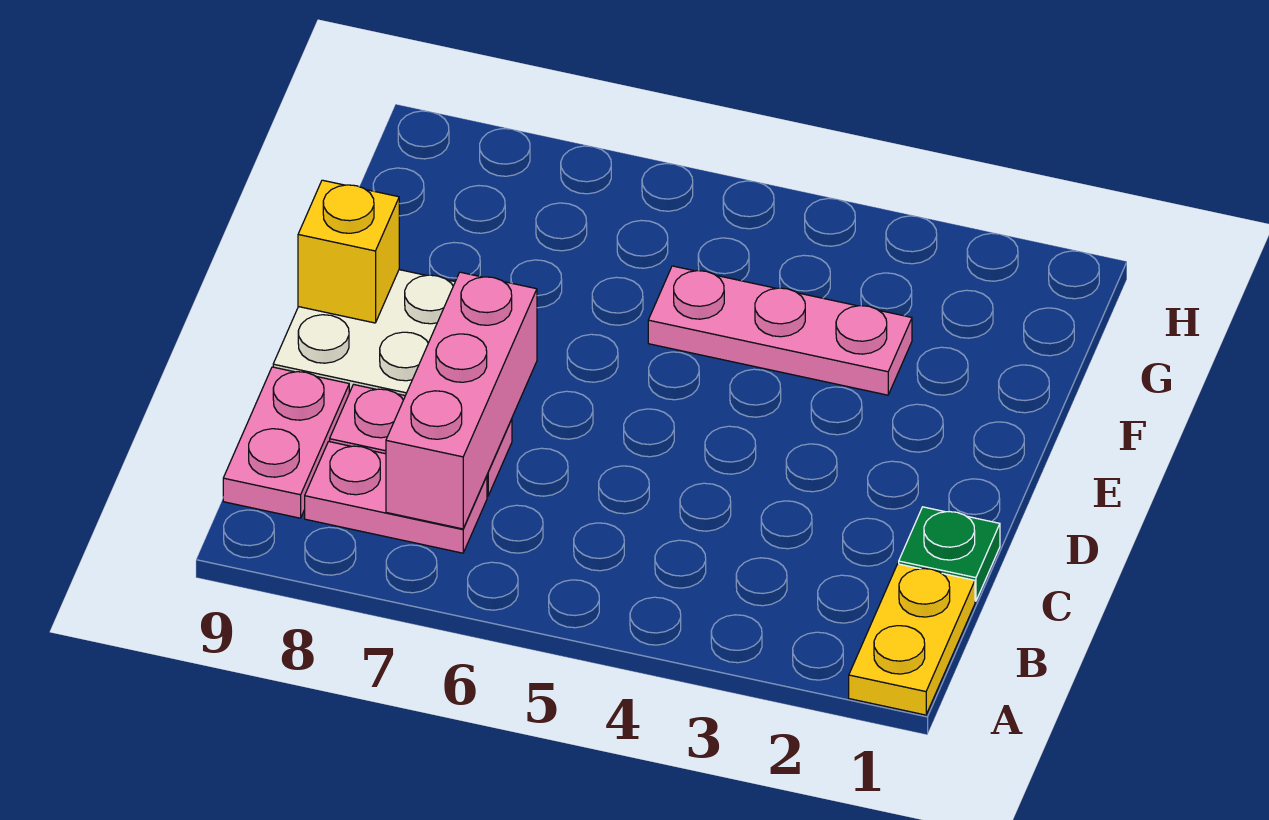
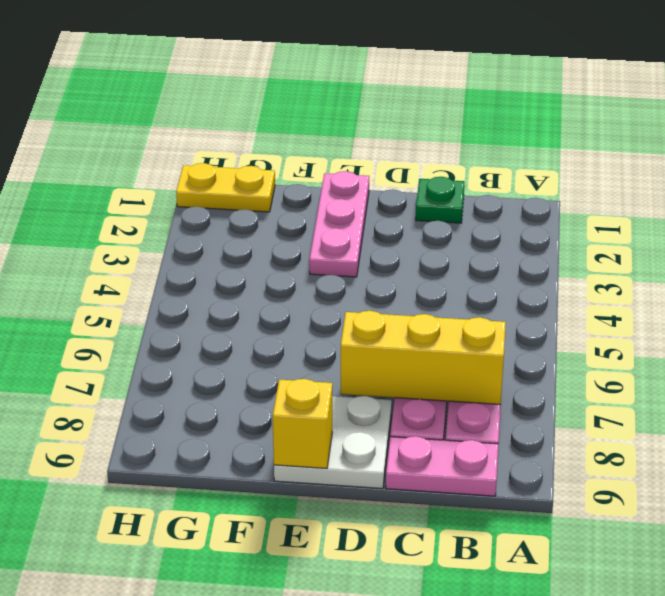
yellow plate A1:B1 level 1 -> yellow plate G1:H1 level 1
pink brick B7:D7 level 2 -> yellow brick B7:D7 level 2
pink plate F3:F5 level 1 -> pink plate E1:E3 level 1

